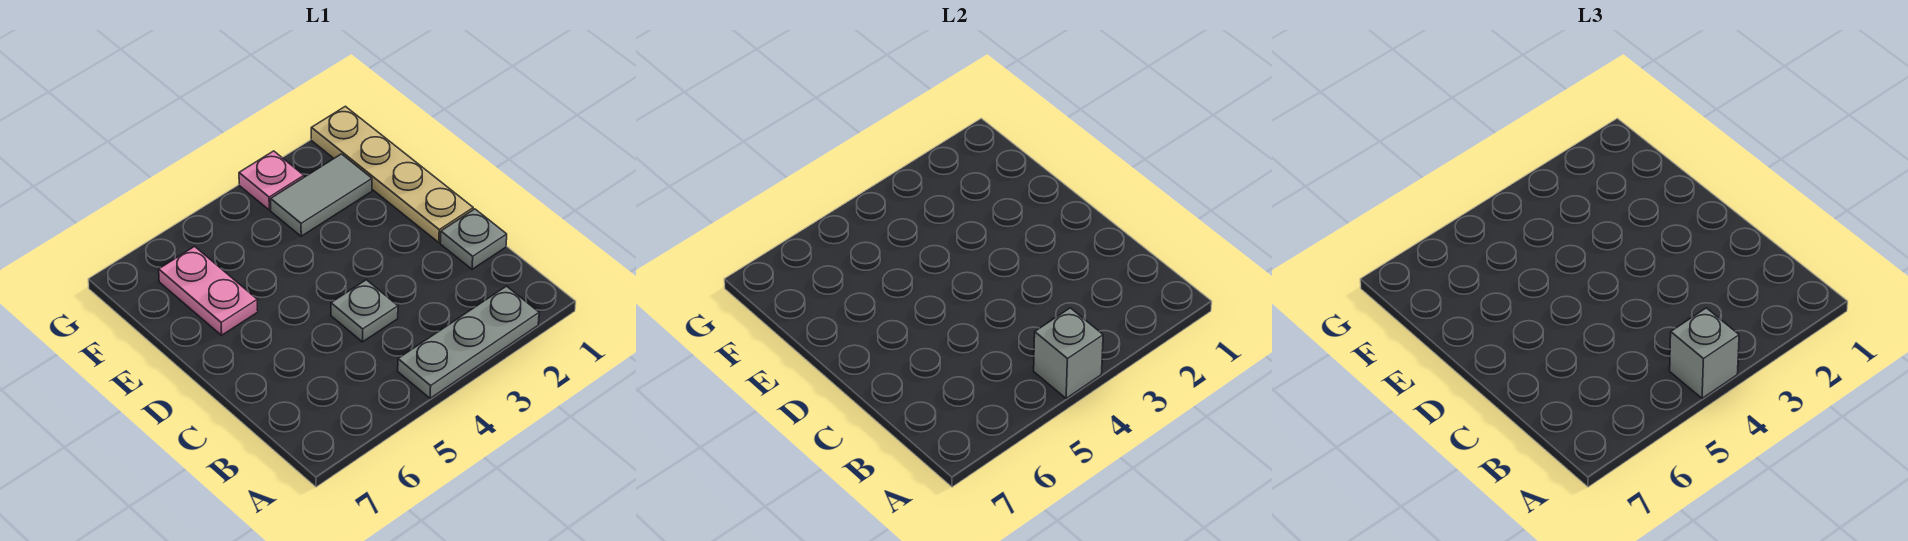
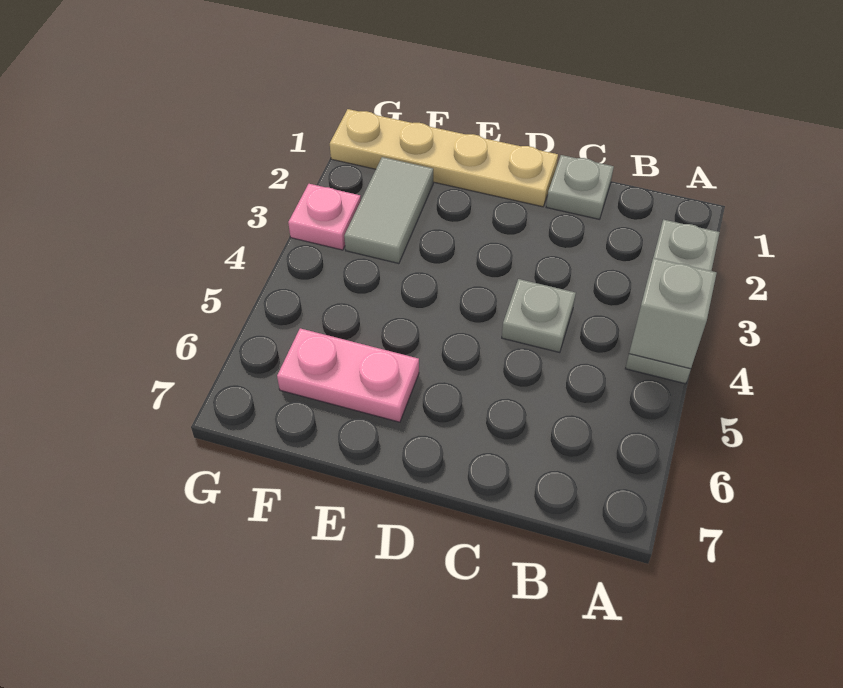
grey brick A4 level 3 -> none

